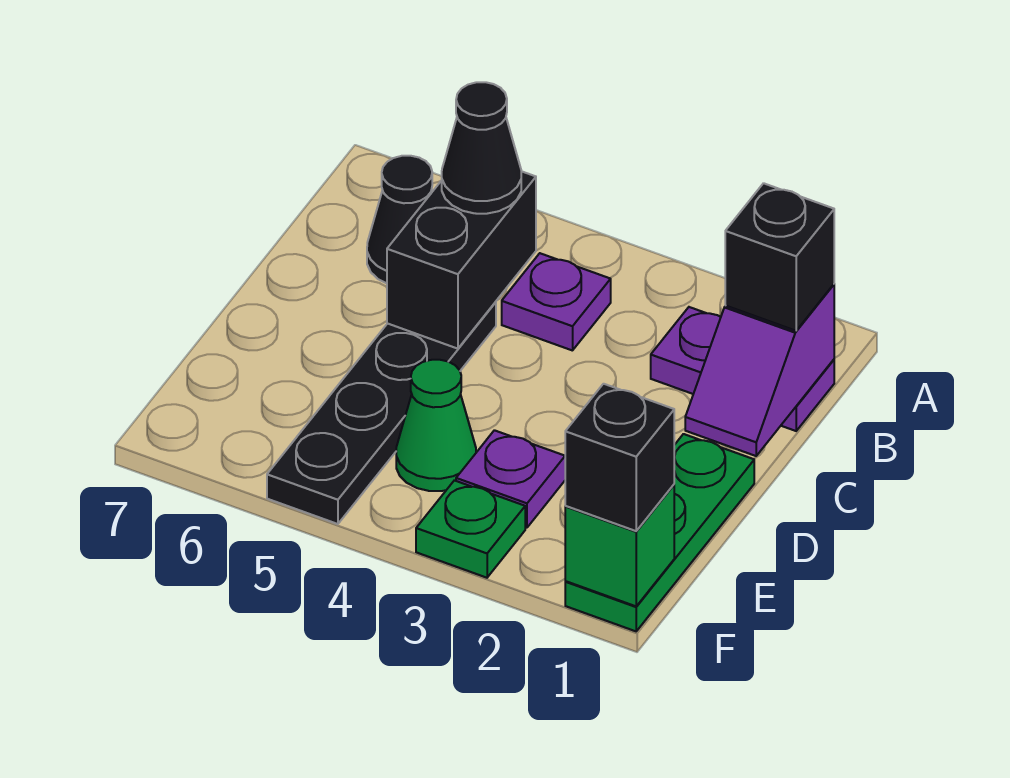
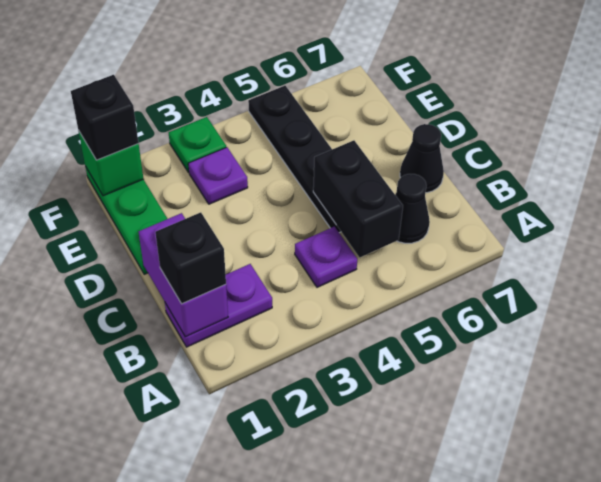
purple slope B1:C1 level 2 top B -> purple brick B1:C1 level 2
black cone B5 level 3 -> black cone C7 level 1
green cone E4 level 1 -> none

